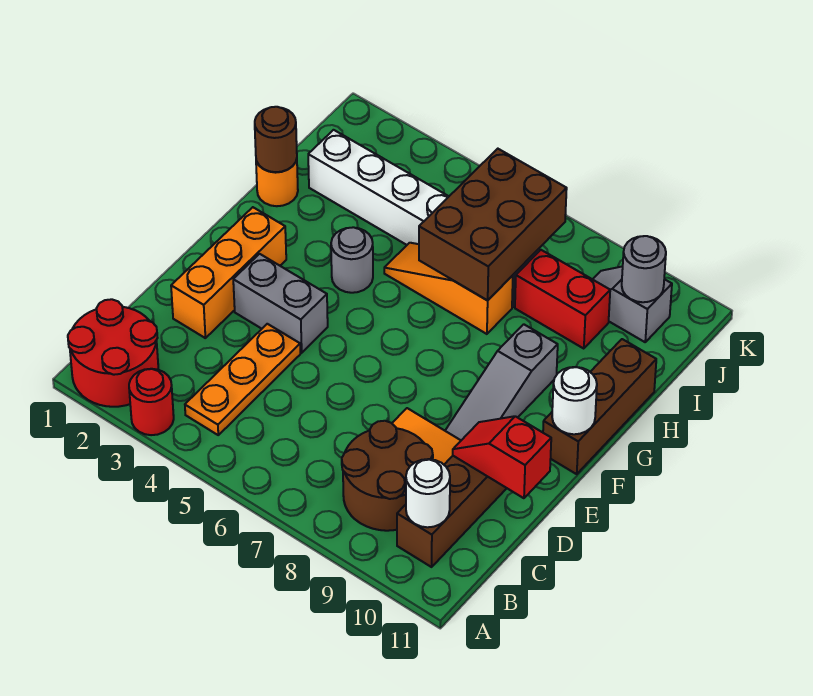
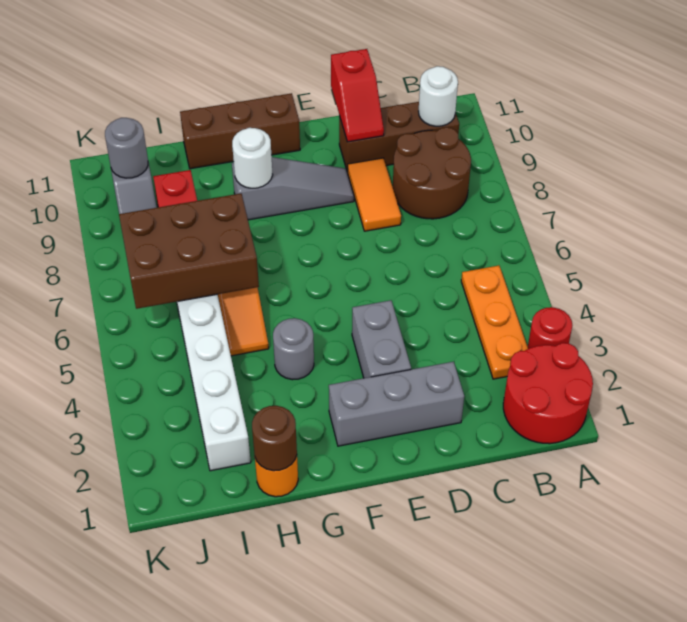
orange plate B4:D4 level 1 -> orange plate B3:B5 level 1
orange brick D2:F2 level 1 -> grey brick D2:F2 level 1
white round brick F11 level 2 -> white round brick G9 level 2

